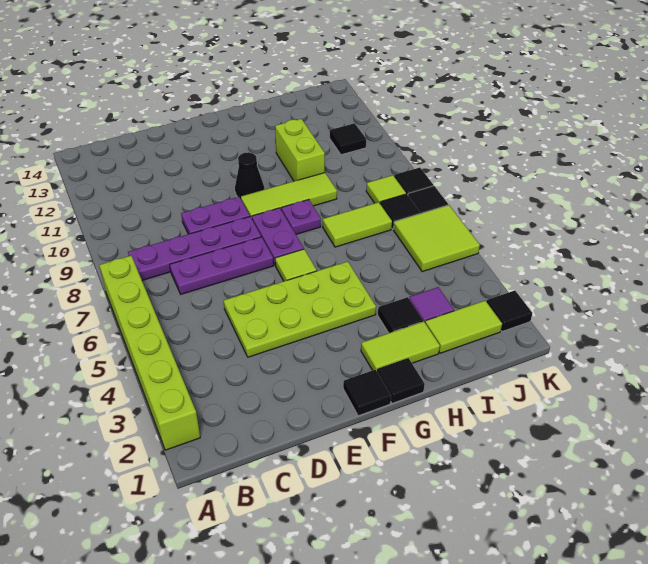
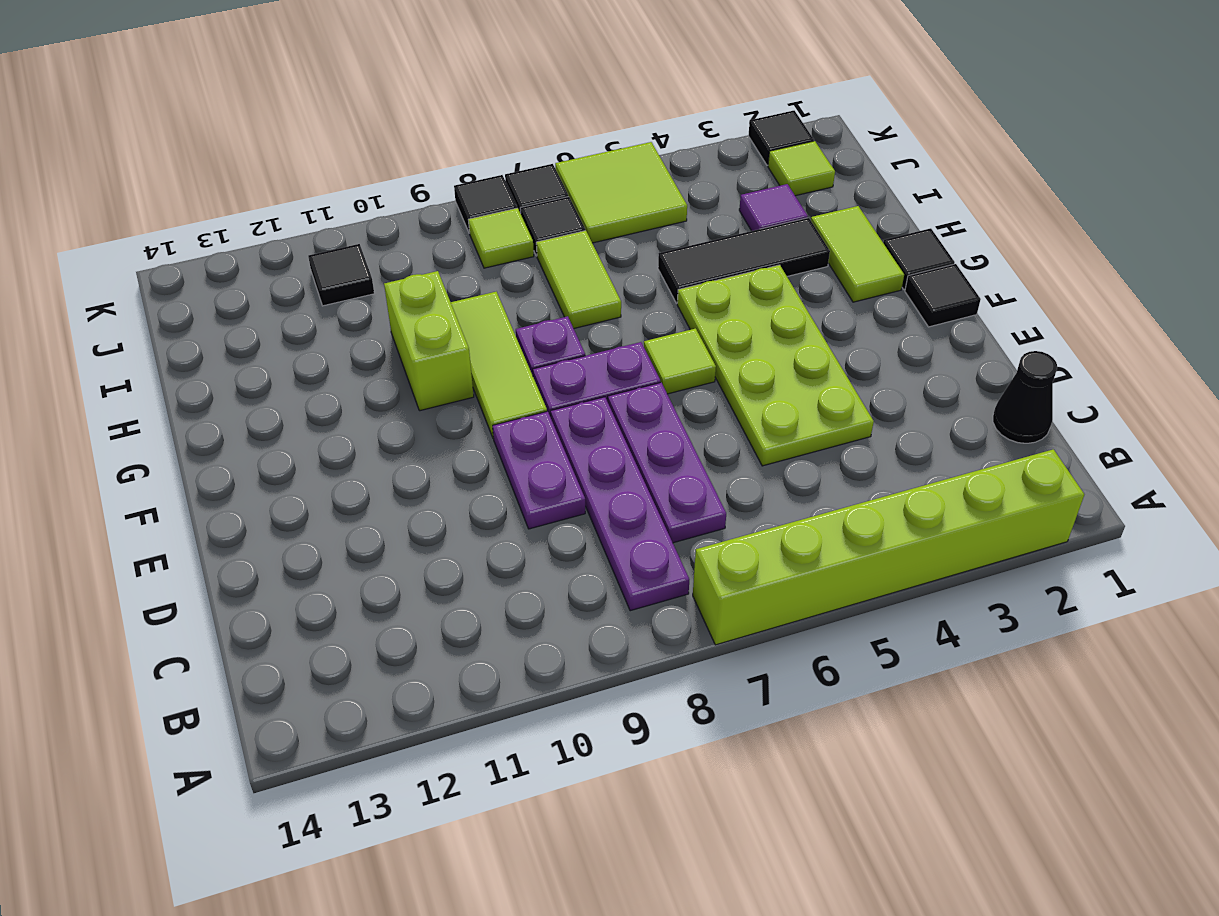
black cone F10 level 1 -> black cone C1 level 1
black tile H3 level 1 -> black tile H3:H5 level 1
lime brick H10:H11 level 1 -> lime brick G10:H10 level 1
lime tile I2:J2 level 1 -> lime tile J2 level 1

